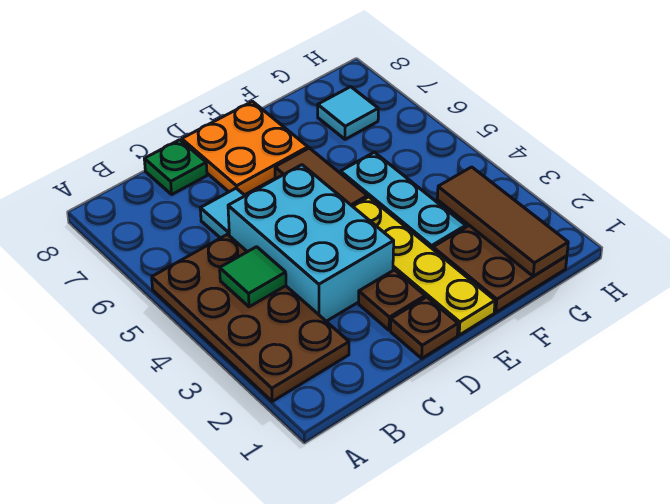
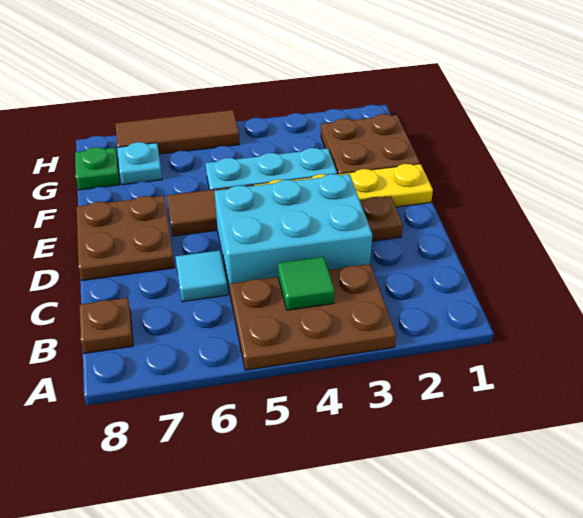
brown plate A2:B5 level 1 -> brown plate A3:B5 level 1
green plate C8 level 1 -> green plate G8 level 1
brown plate D1 level 1 -> brown plate B8 level 1
orange plate D7:E8 level 1 -> brown plate D7:E8 level 1
brown tile G1:G3 level 2 -> brown tile H5:H7 level 1
cyan tile G7 level 1 -> cyan plate G7 level 1

